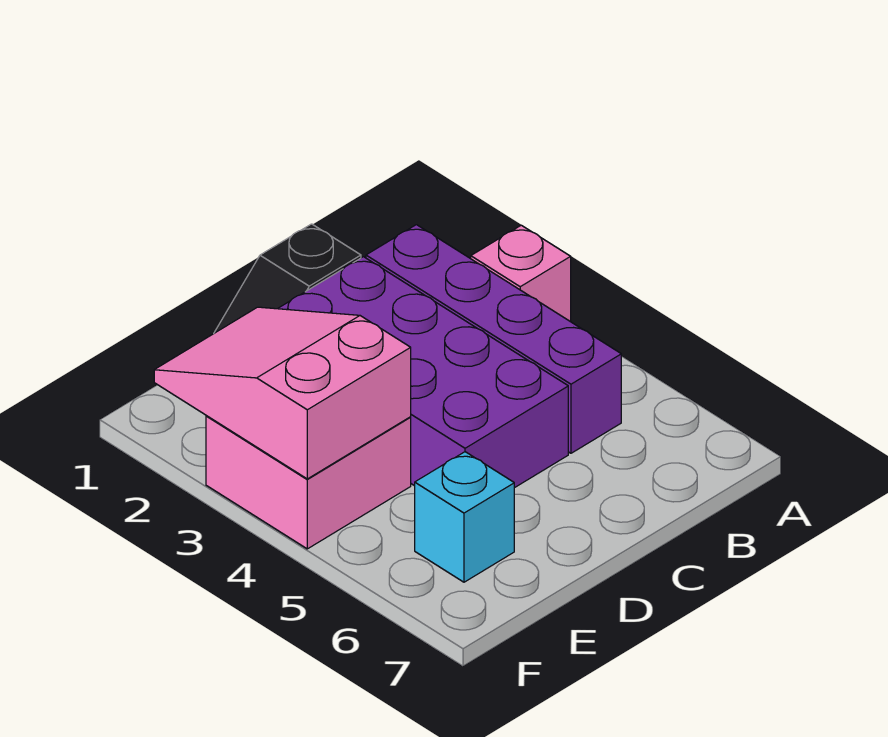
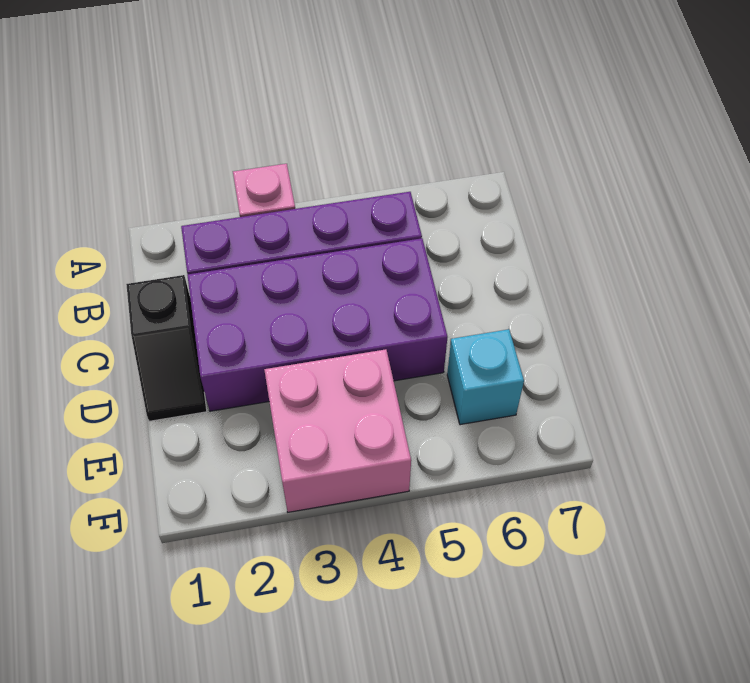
pink slope E2:F4 level 2 top 4 -> none

